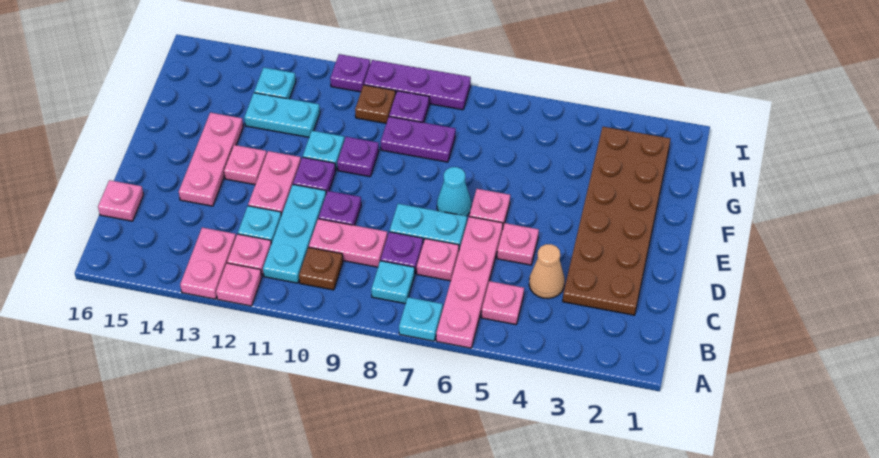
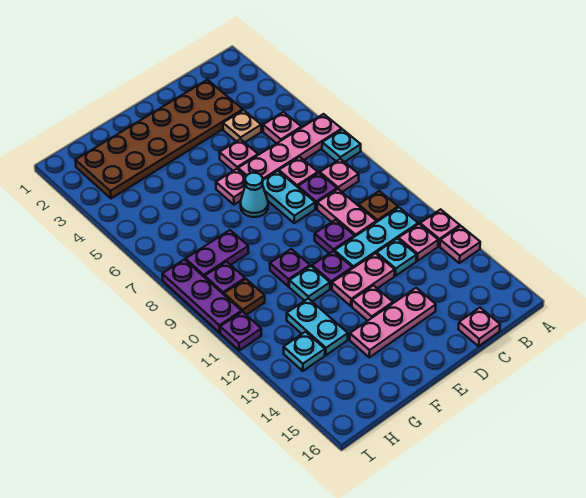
pink plate A13:B13 level 1 -> pink plate A13 level 1
cyan plate B8 level 1 -> pink plate B8 level 1
tan cone C4 level 1 -> tan plate C4 level 1
purple plate G8:G9 level 1 -> purple plate G8:H8 level 1

